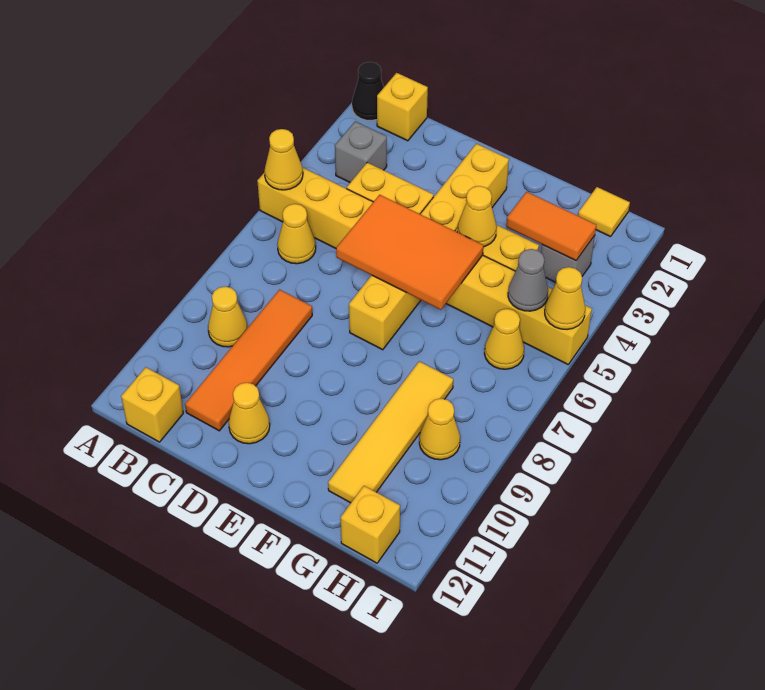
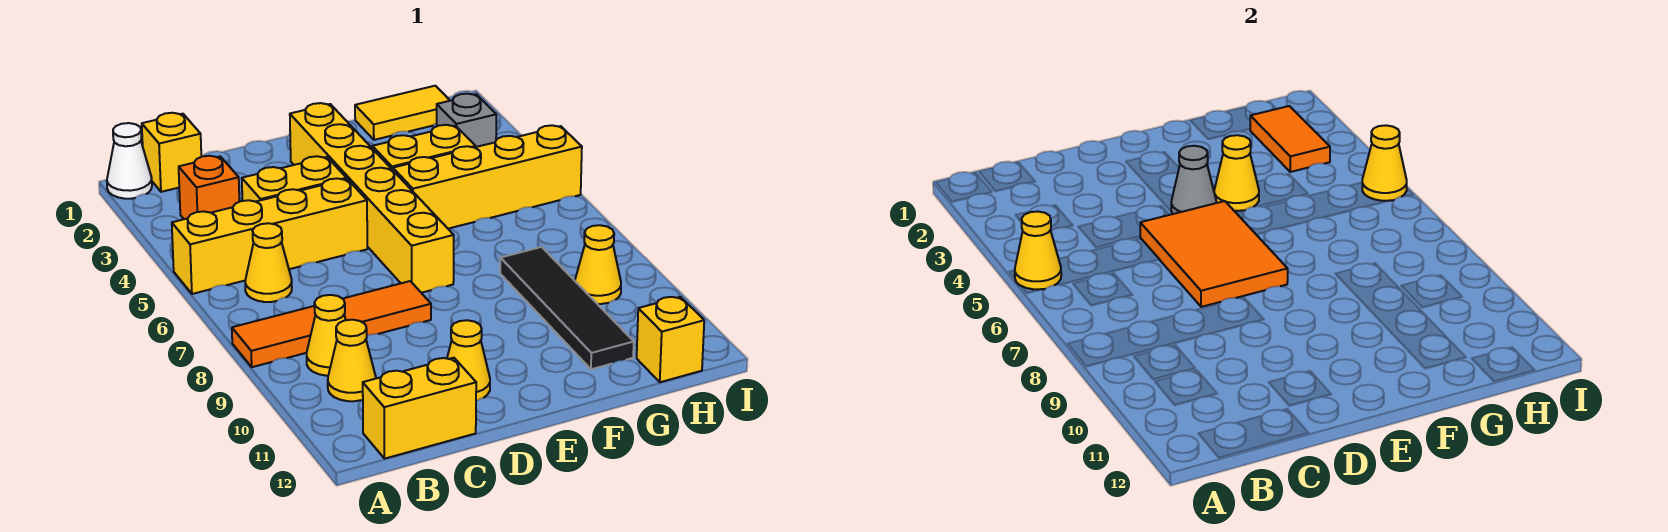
black cone A1 level 1 -> white cone A1 level 1
grey brick B3 level 1 -> orange brick B3 level 1
yellow brick B12 level 1 -> yellow brick B12:C12 level 1
orange tile C8:C11 level 1 -> orange tile A8:D8 level 1
orange tile D5:F6 level 2 -> orange tile D5:E7 level 2
orange tile G3:H3 level 2 -> orange tile H2:H3 level 2
yellow tile G8:G11 level 1 -> black tile G8:G11 level 1
yellow tile H1 level 1 -> yellow tile G1:H1 level 1
grey cone H5 level 2 -> grey cone E4 level 2
yellow cone H6 level 1 -> yellow cone B10 level 1

